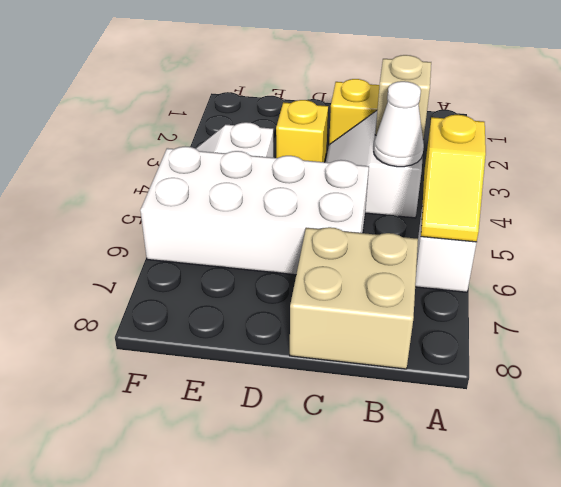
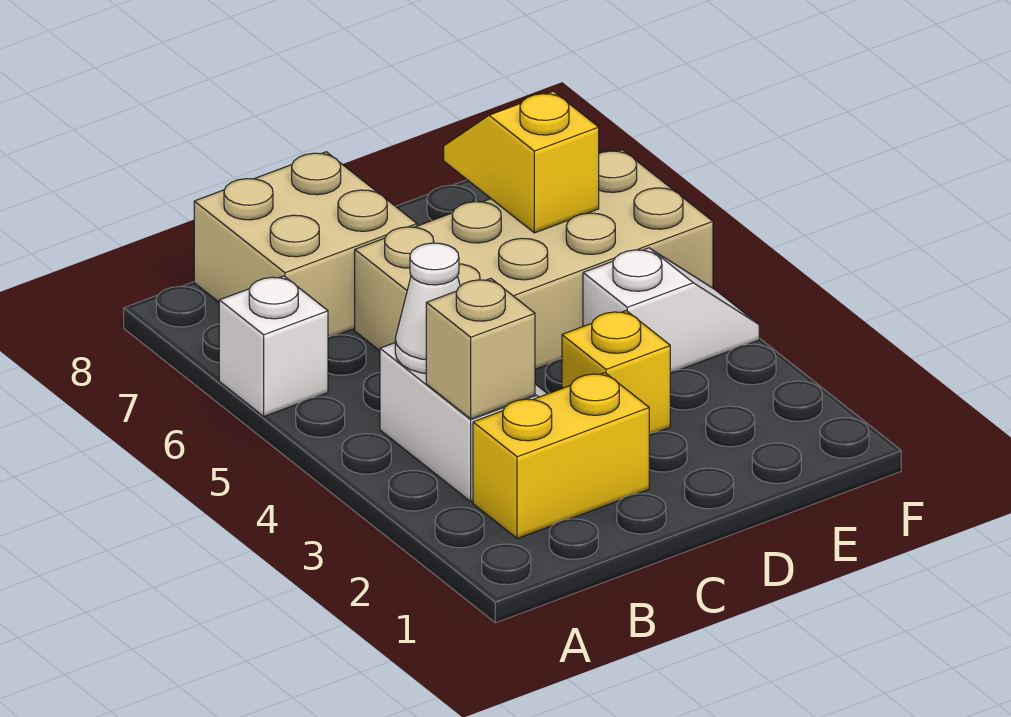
yellow slope A5:A6 level 2 top 5 -> yellow slope E6:E7 level 2 top 6
white brick C5:F6 level 1 -> tan brick C5:F6 level 1

